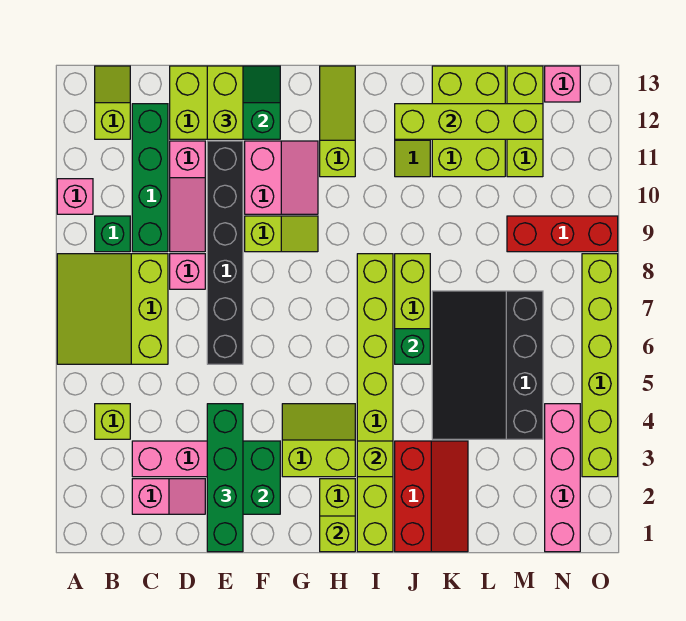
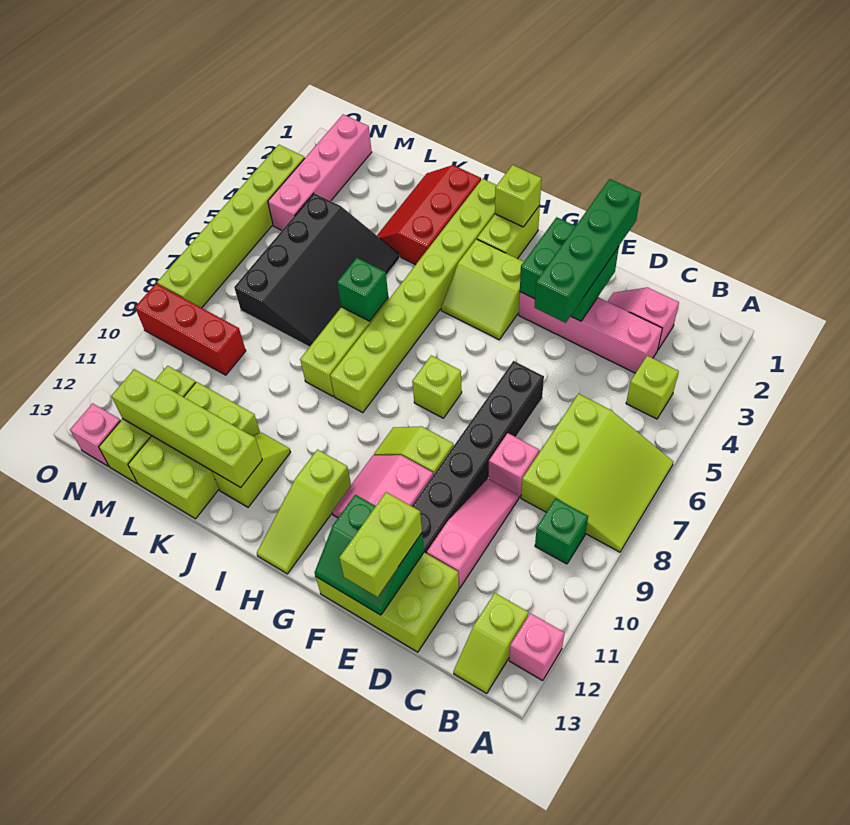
pink brick A10 level 1 -> pink brick A12 level 1
green brick C9:C12 level 1 -> none
lime brick I3 level 2 -> lime brick G7 level 1

